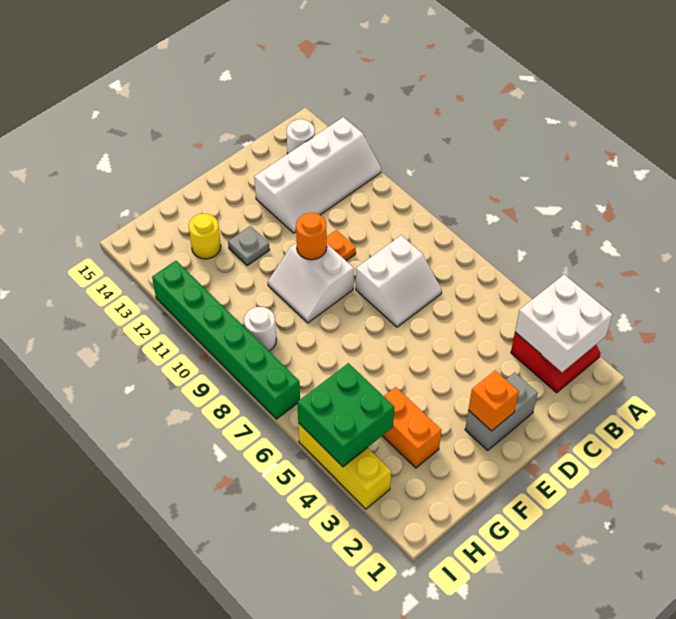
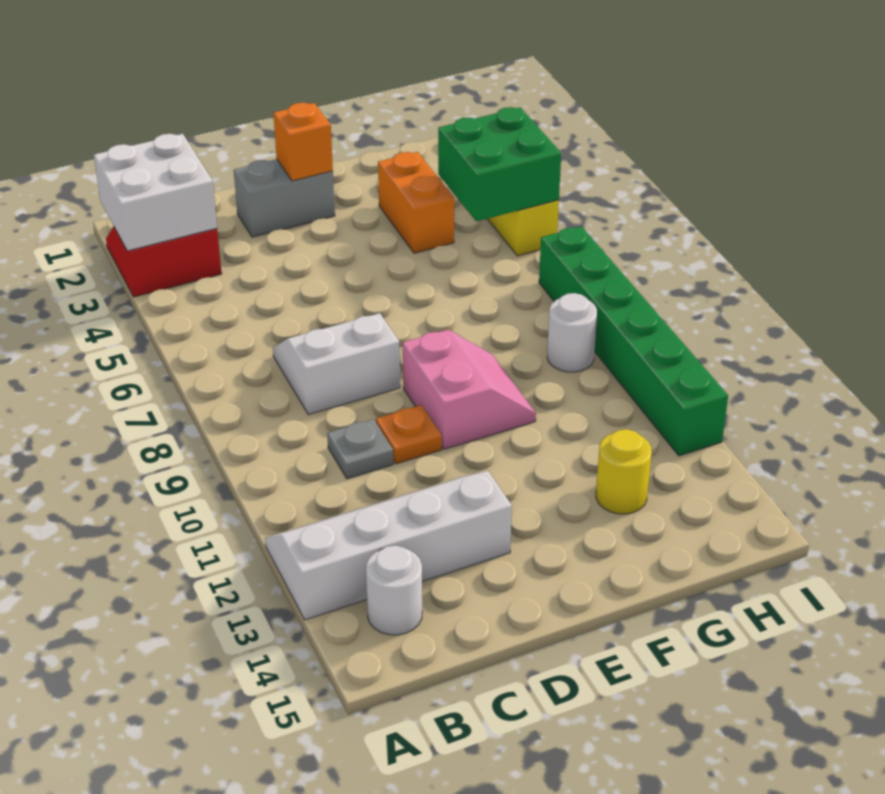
white slope E9:F10 level 1 top E -> pink slope E9:F10 level 1 top E
orange round brick E10 level 2 -> none
grey plate F12 level 1 -> grey plate C10 level 1

